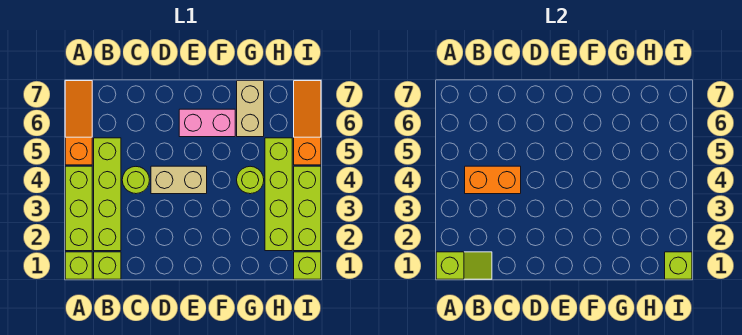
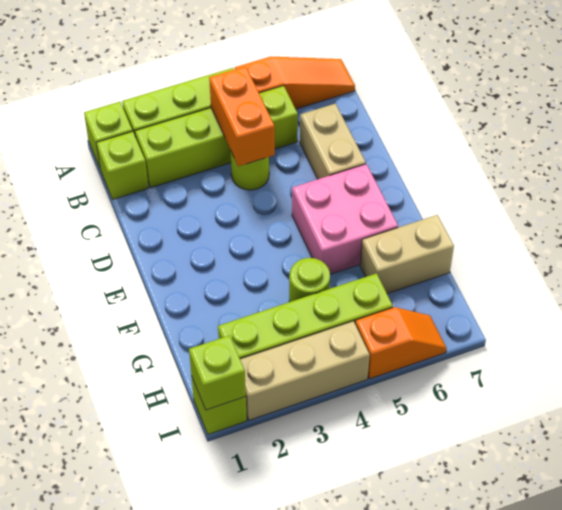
lime slope A1:B1 level 2 top A -> none
tan brick D4:E4 level 1 -> tan brick C6:D6 level 1
pink brick E6:F6 level 1 -> pink brick E5:F6 level 1
lime brick I2:I4 level 1 -> tan brick I2:I4 level 1
orange slope I5:I7 level 1 top 5 -> orange slope I5:I6 level 1 top 5

